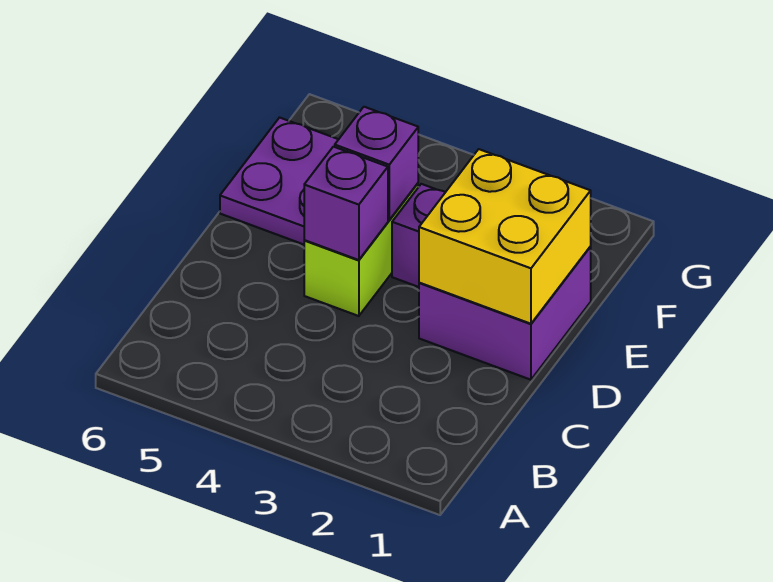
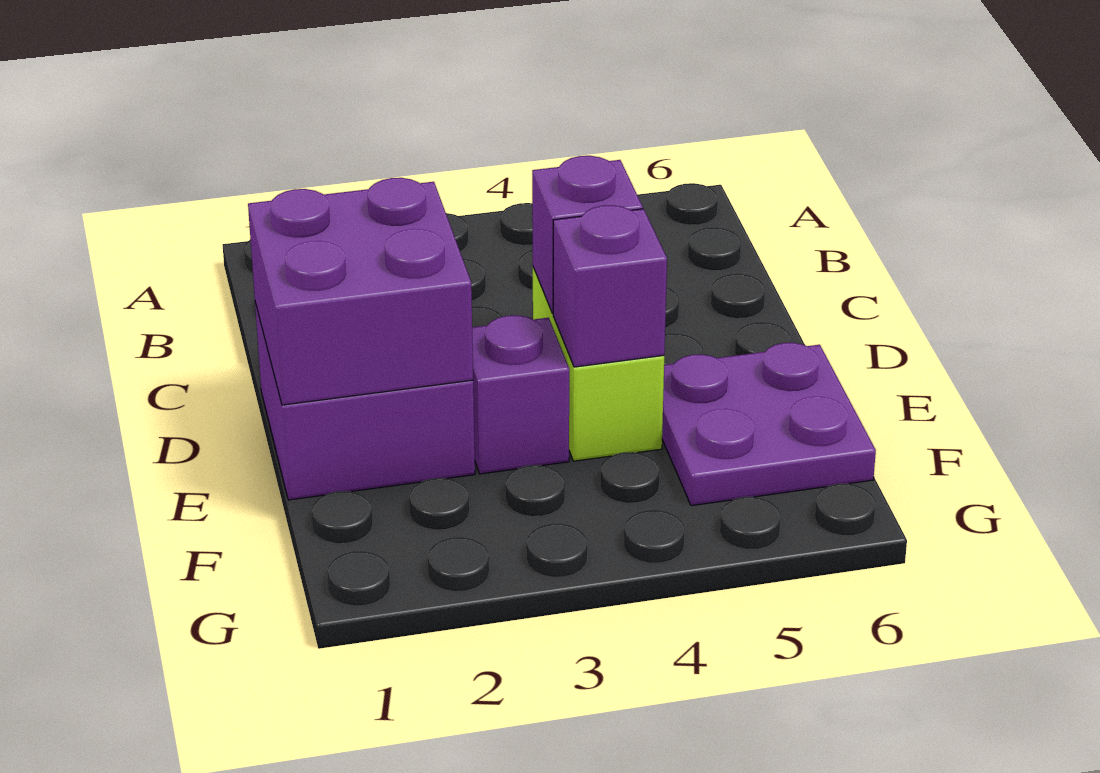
yellow brick D1:E2 level 2 -> purple brick D1:E2 level 2

